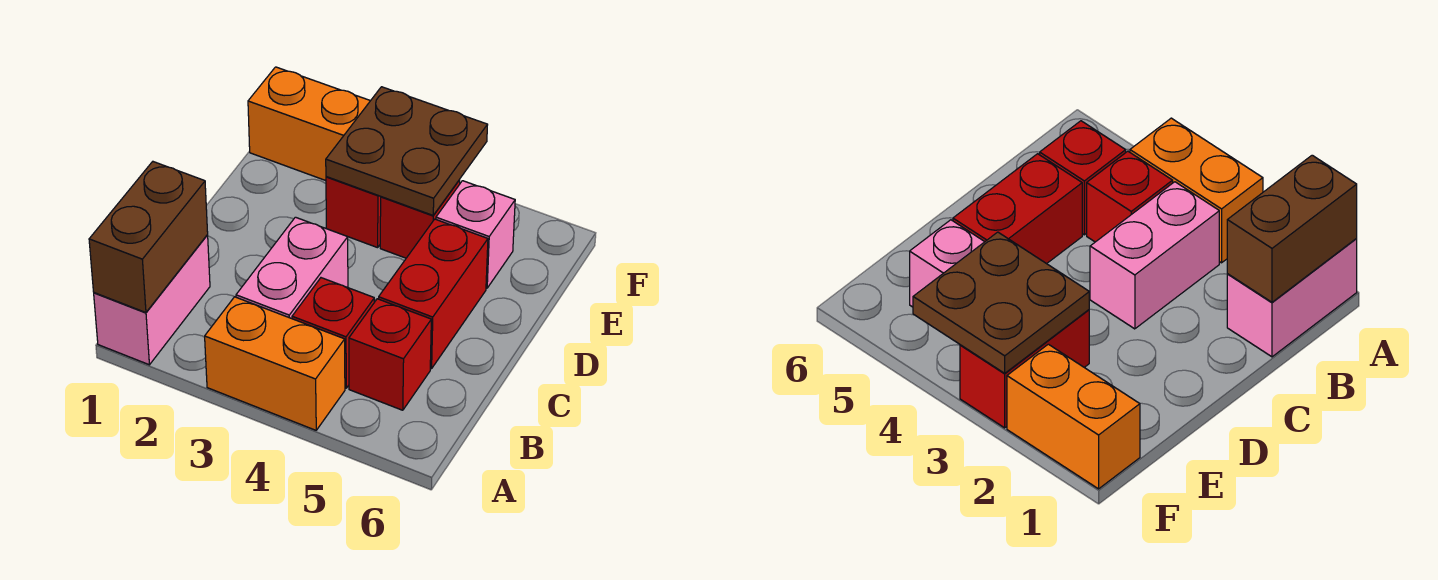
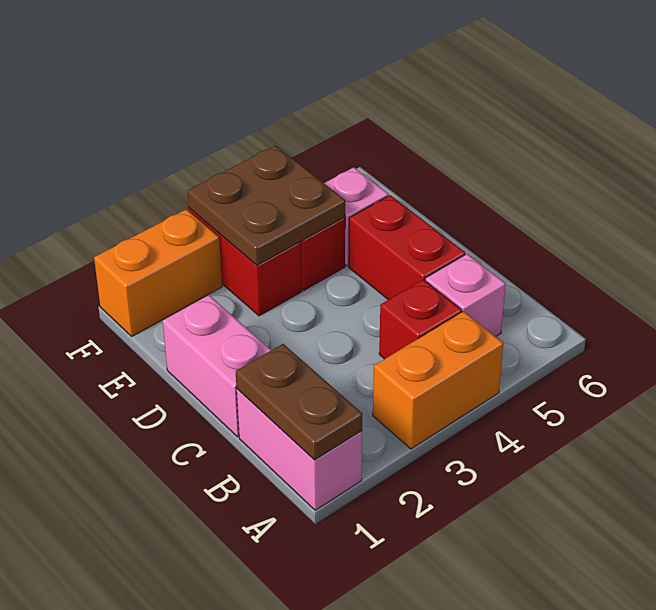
brown brick A1:B1 level 2 -> brown plate A1:B1 level 2
pink brick B3:C3 level 1 -> pink brick C1:D1 level 1
red brick B5 level 1 -> pink brick B5 level 1

